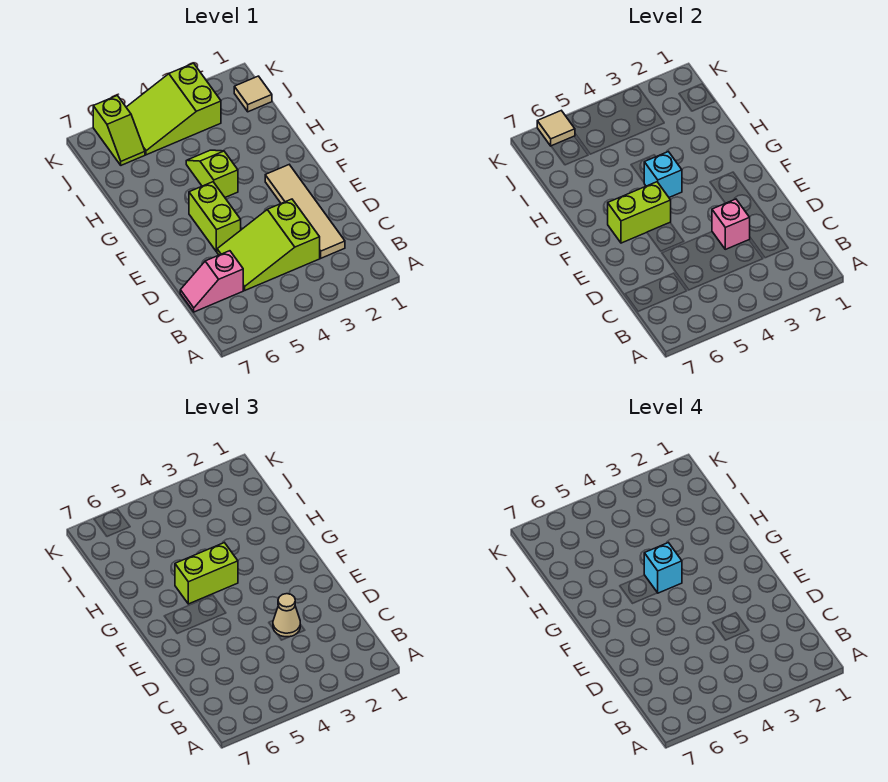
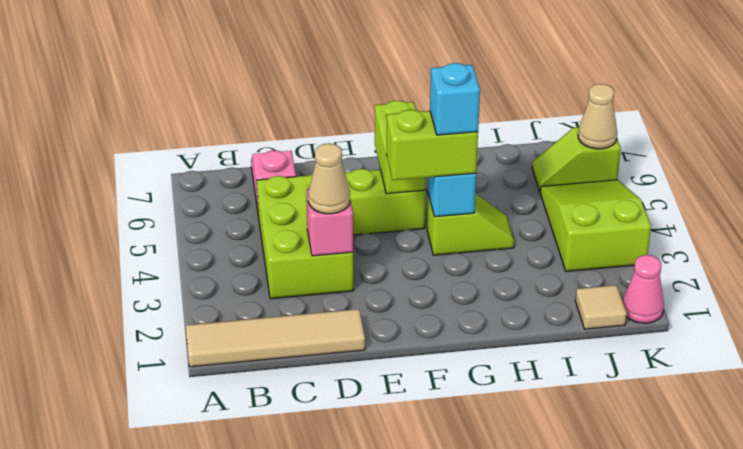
tan tile C2:F2 level 1 -> tan tile A1:D1 level 1
lime slope C3:D5 level 1 top 3 -> lime brick C3:D5 level 1
lime brick G4:G5 level 3 -> lime brick F4:G4 level 3
none -> pink cone K1 level 1
tan tile K6 level 2 -> tan cone K6 level 2

